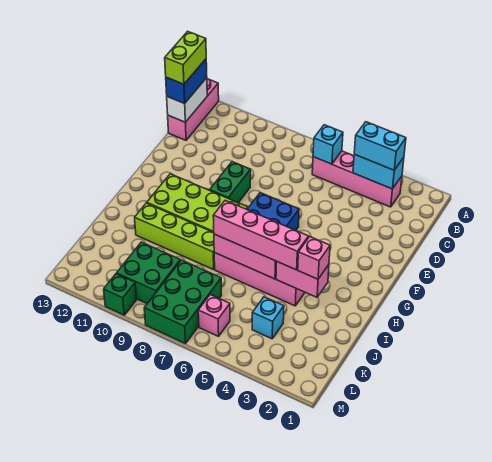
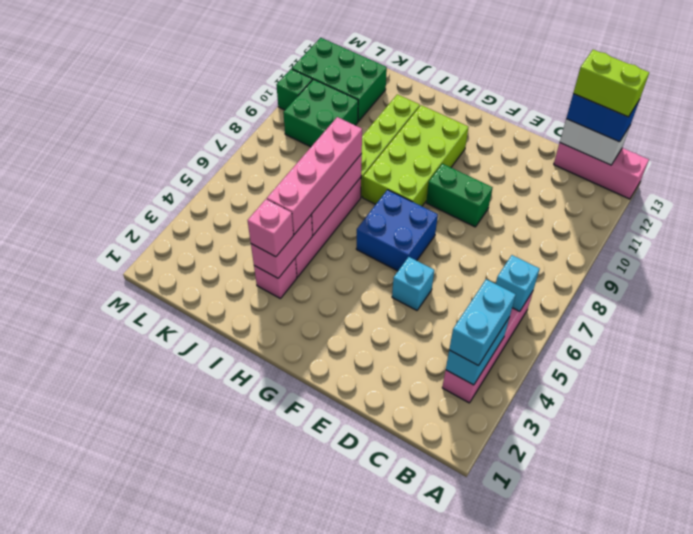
cyan brick K4 level 1 -> cyan brick E5 level 1
green brick K7:M8 level 1 -> green brick K11:M12 level 1
pink brick L6 level 1 -> pink brick I3 level 1

